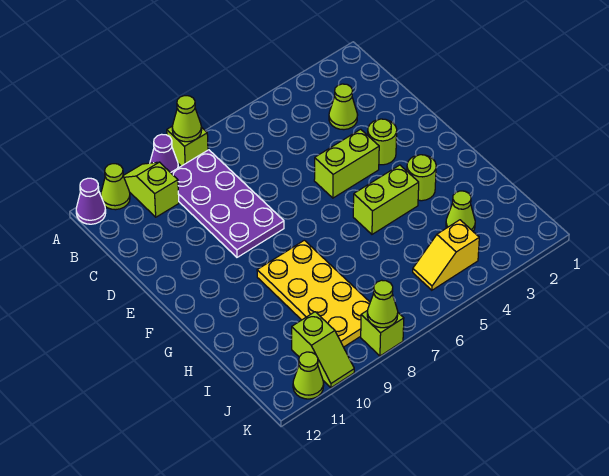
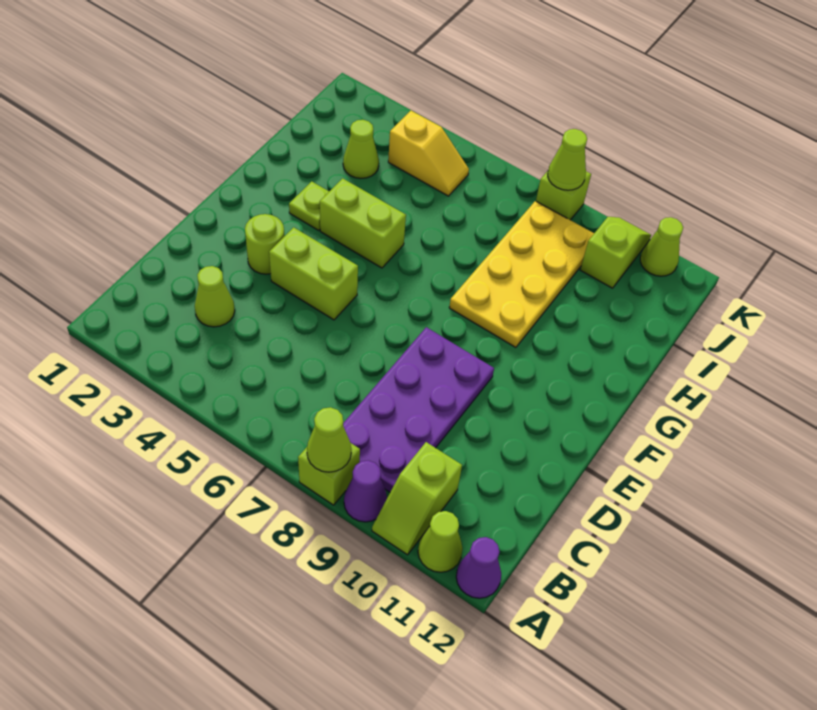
lime round brick G3 level 1 -> lime plate G3 level 1

